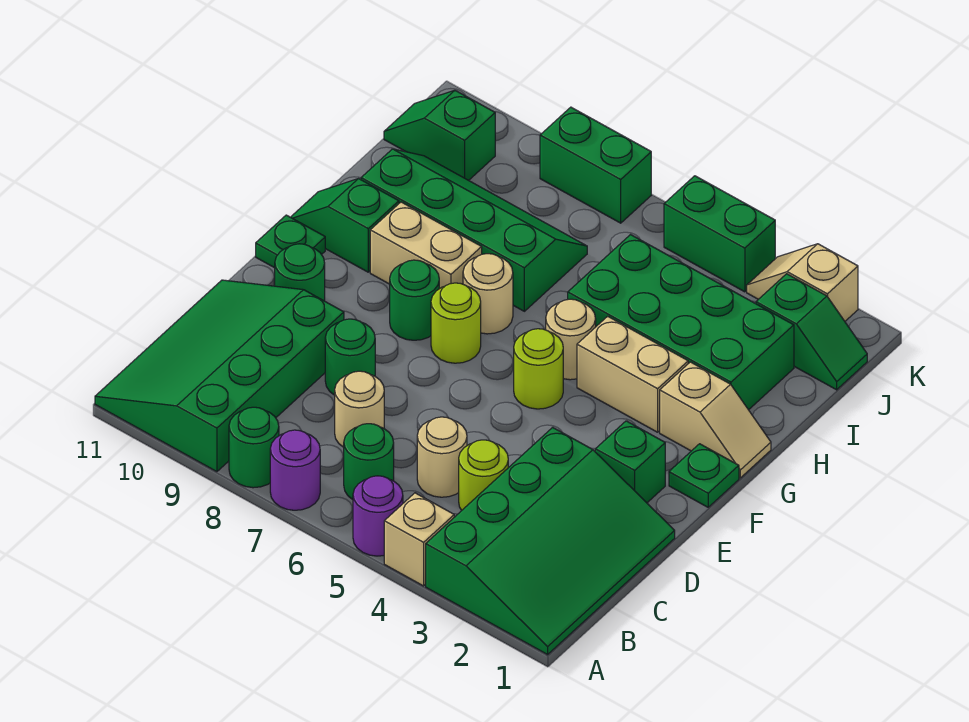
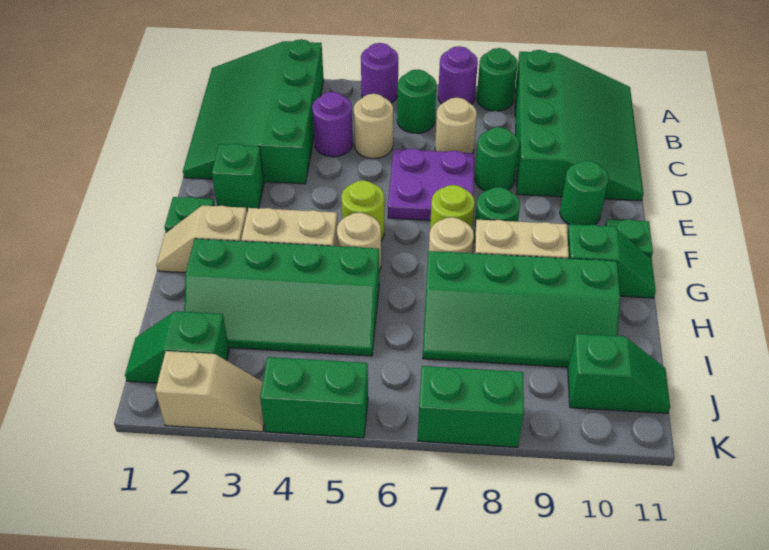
tan brick A4 level 1 -> none
lime round brick C4 level 1 -> purple round brick C4 level 1
none -> purple plate D6:E7 level 1
green brick H2:I5 level 1 -> green slope H2:I5 level 1 top H

